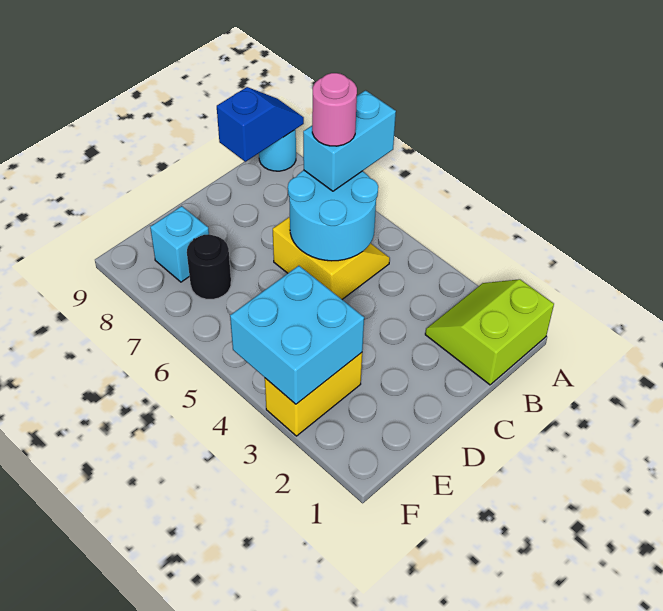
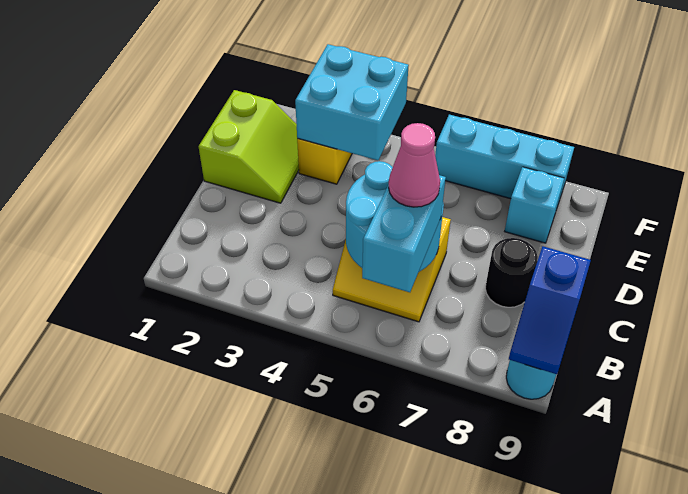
lime slope A1:B2 level 1 top 1 -> lime slope D1:E2 level 1 top 1
pink round brick B6 level 4 -> pink cone B6 level 4
black round brick E7 level 1 -> black round brick C8 level 1
none -> cyan brick F6:F8 level 1

